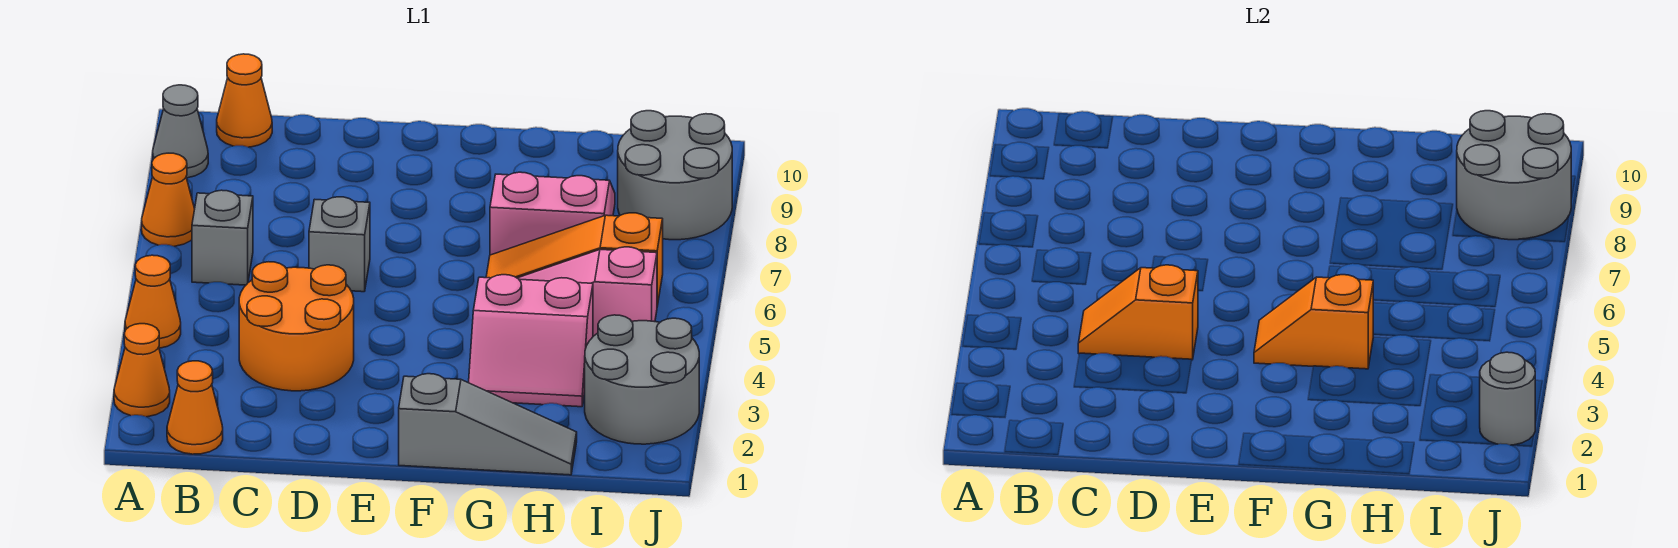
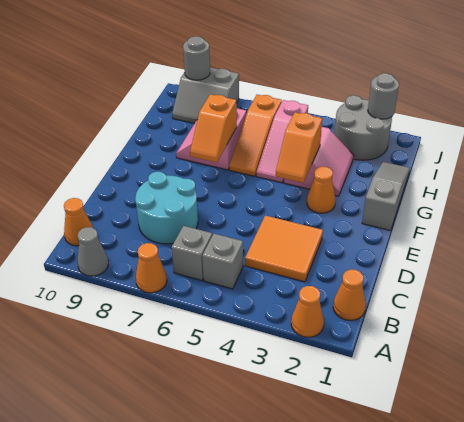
orange cone A4 level 1 -> orange cone F3 level 1
orange round brick C3:D4 level 1 -> orange tile C3:D4 level 1
orange slope C4:D4 level 2 top D -> orange slope F7:G7 level 2 top G
none -> cyan round brick C7:D8 level 1
grey brick D6 level 1 -> grey brick B5 level 1
grey round brick I8:J9 level 1 -> grey slope I8:J9 level 1 top J
grey round brick I8:J9 level 2 -> grey round brick J9 level 2

